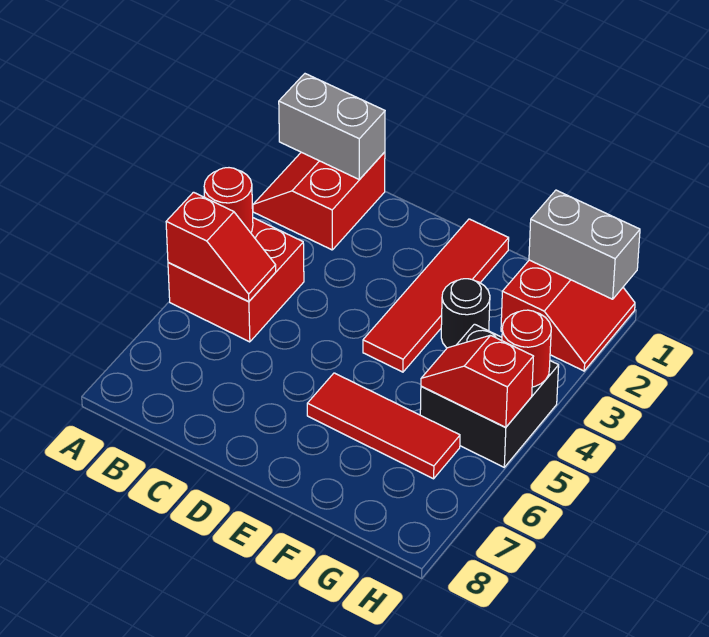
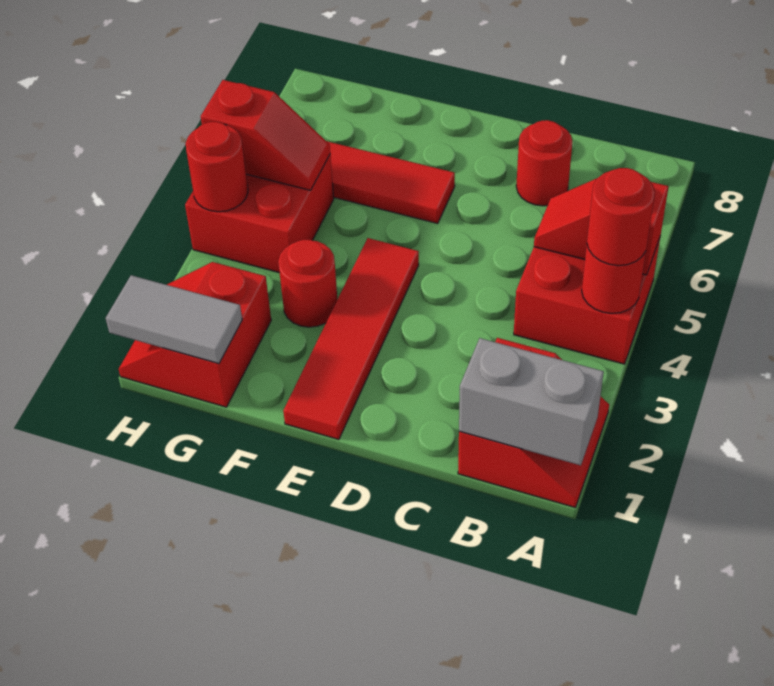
none -> red round brick A4 level 3
none -> red round brick C7 level 1
black round brick F3 level 1 -> red round brick F3 level 1
grey brick G1:H1 level 2 -> grey tile G1:H1 level 2
black brick G4:H5 level 1 -> red brick G4:H5 level 1

